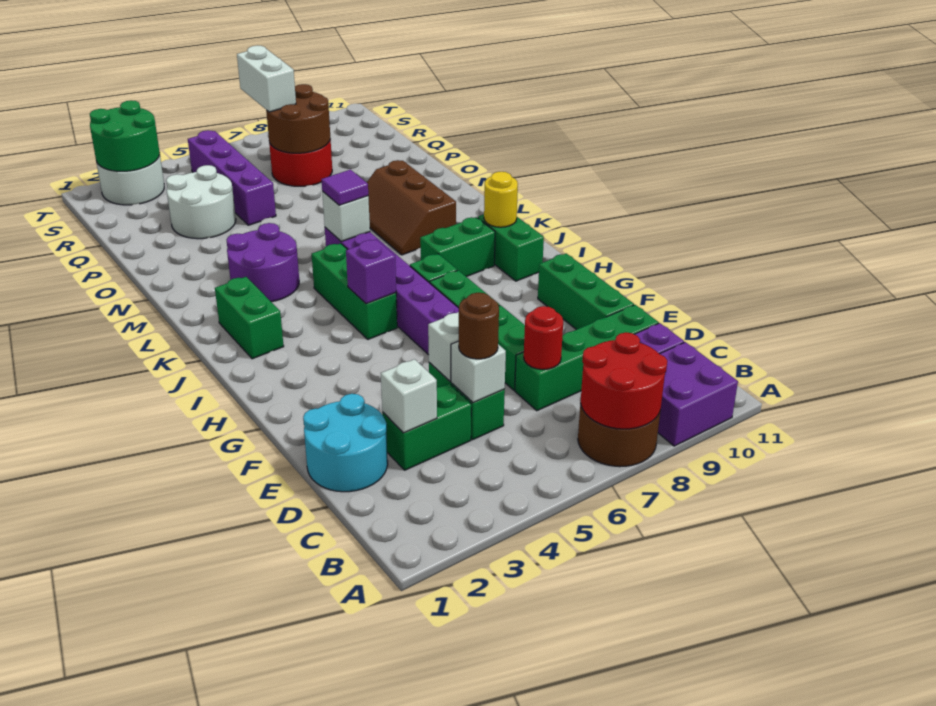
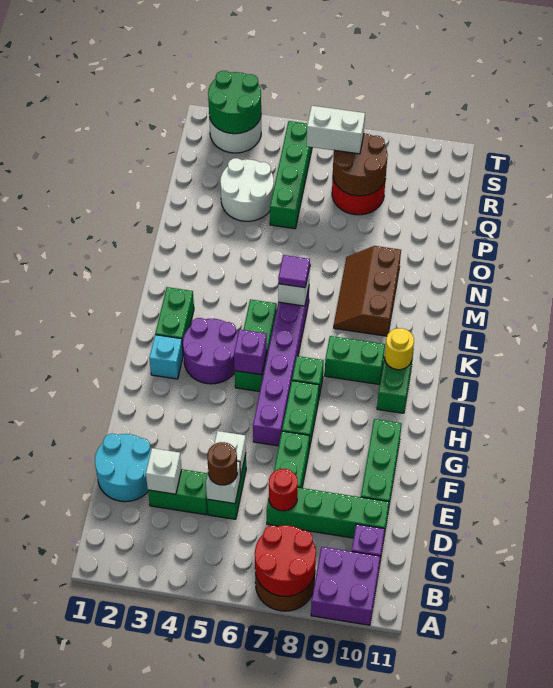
none -> cyan brick I2 level 1
purple round brick L3:M4 level 1 -> purple round brick I3:J4 level 1
purple brick P5:S5 level 1 -> green brick P5:S5 level 1
white brick R7:S7 level 3 -> white brick R6:R7 level 3

